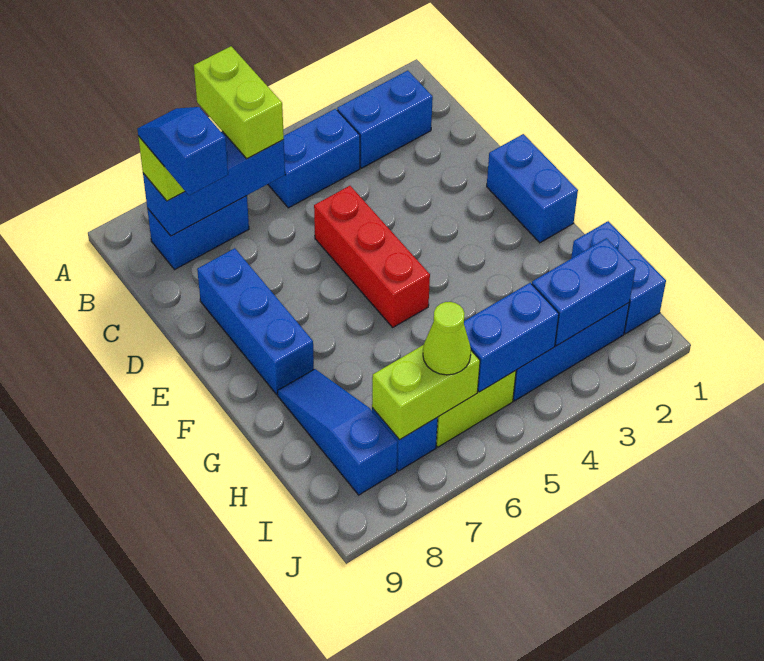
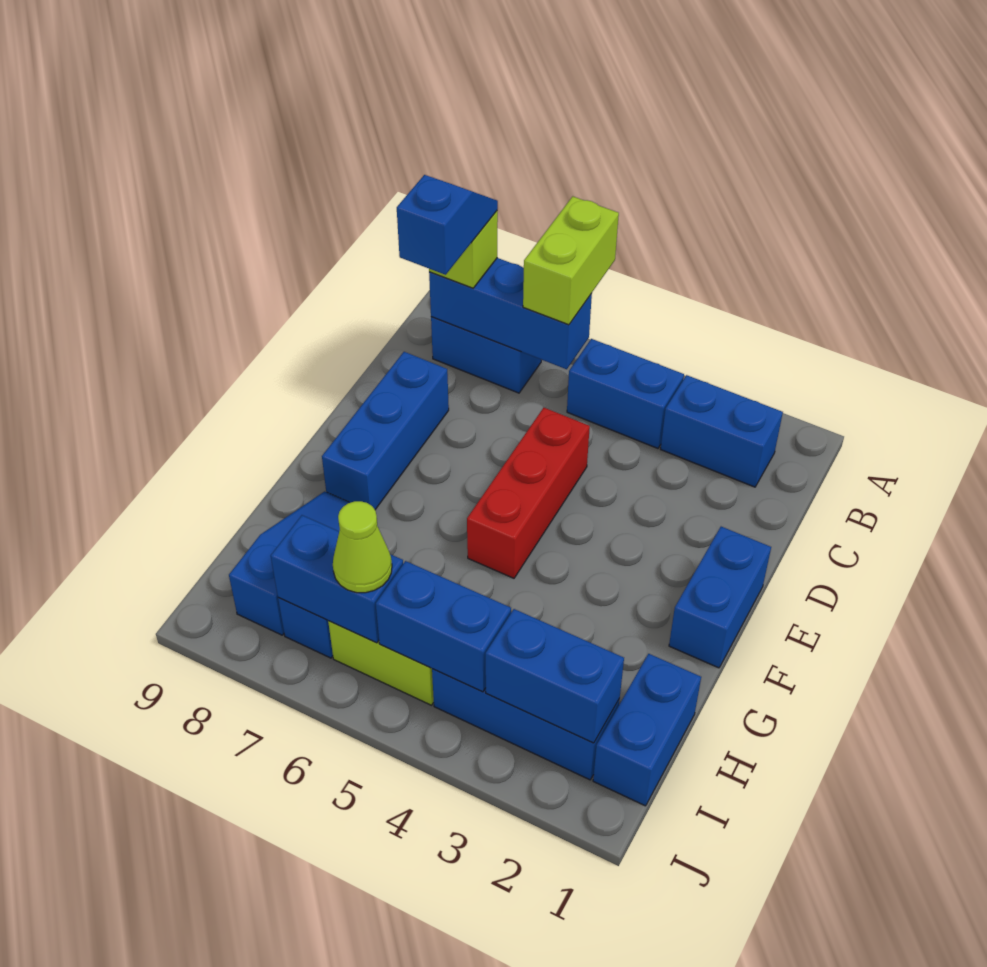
lime brick I6:I7 level 2 -> blue brick I6:I7 level 2

